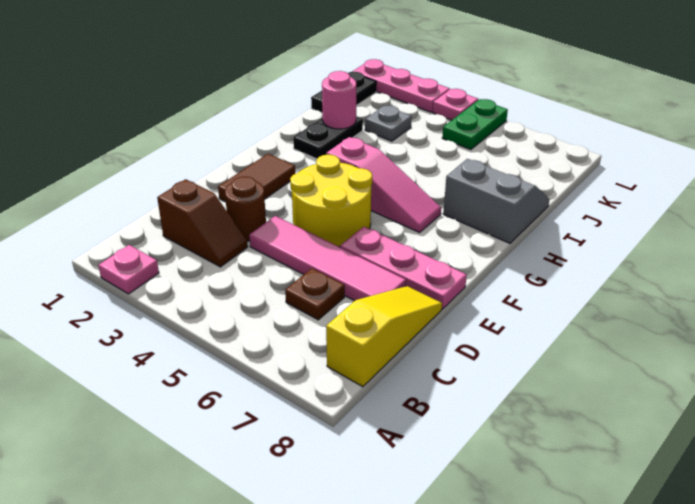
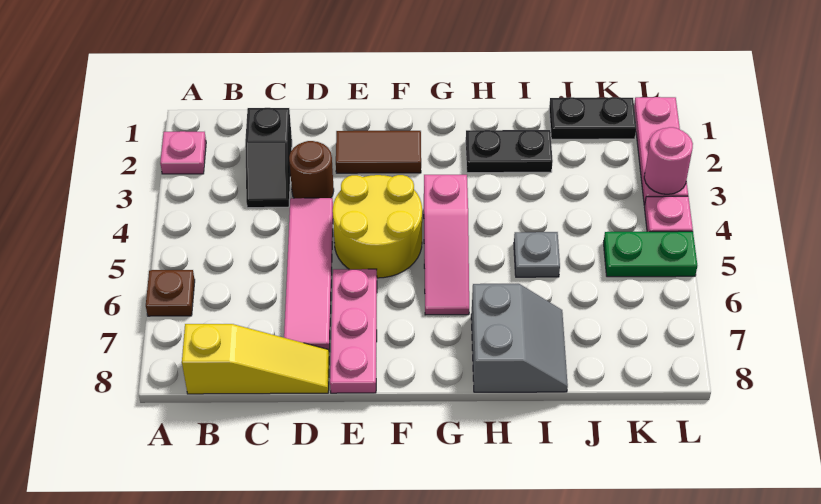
brown slope C2:C3 level 1 top 2 -> black slope C2:C3 level 1 top 2
brown plate C6 level 1 -> brown plate A6 level 1
pink round brick I2 level 2 -> pink round brick L3 level 2
grey plate J3 level 1 -> grey plate I5 level 1

